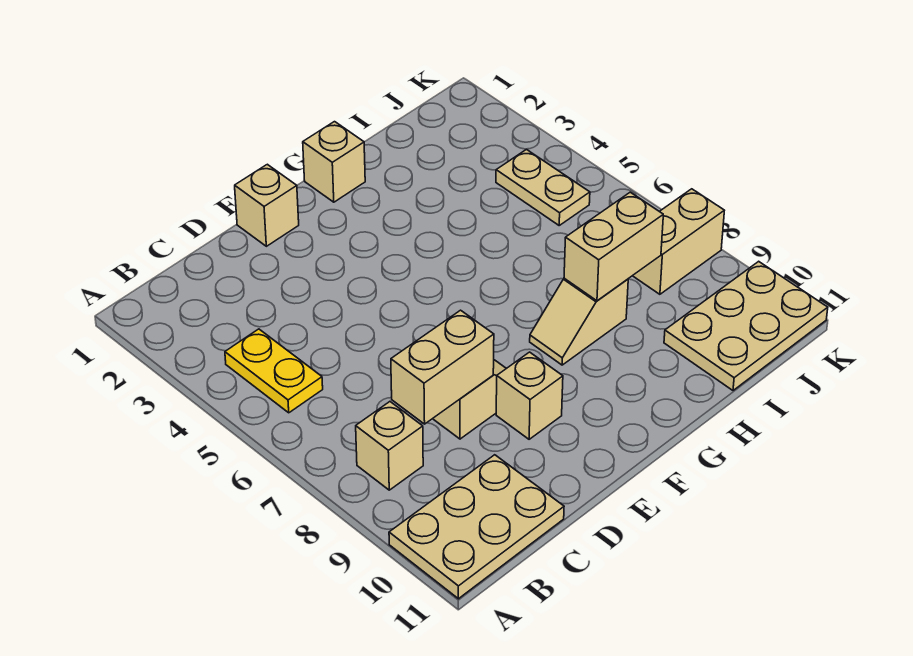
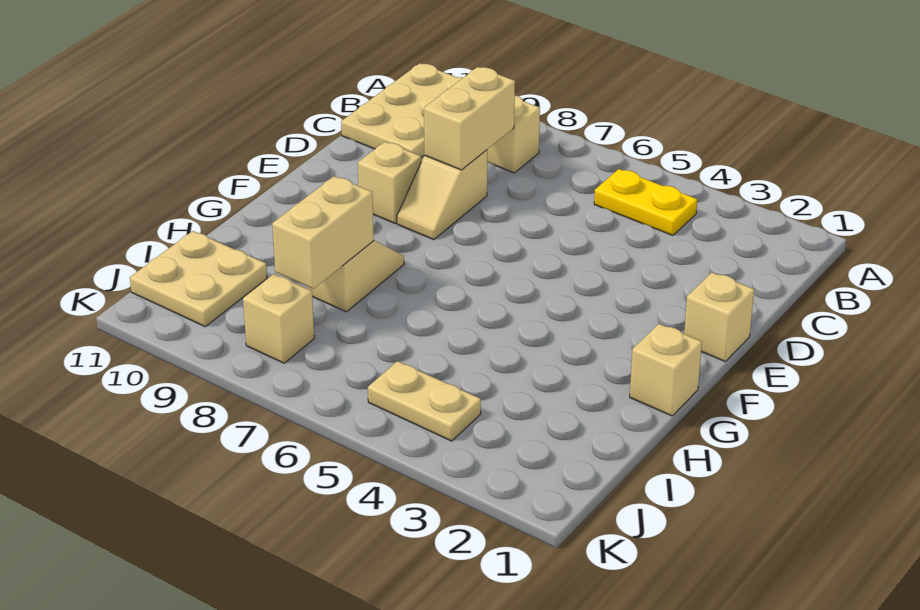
tan plate I10:K11 level 1 -> tan plate I10:J11 level 1
tan brick J8:K8 level 1 -> tan brick J8 level 1

